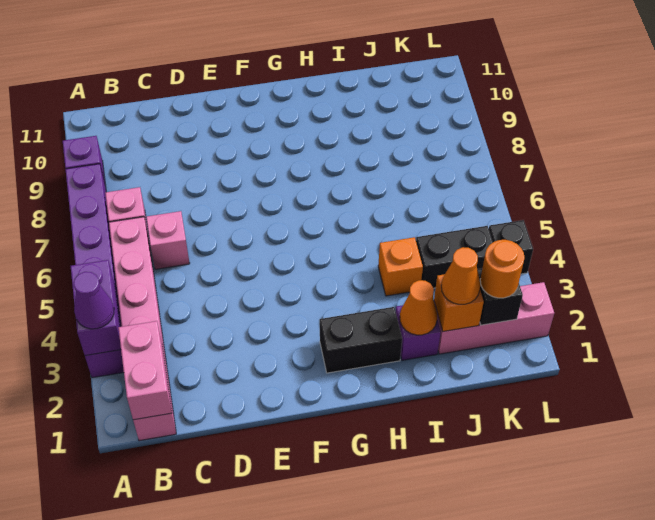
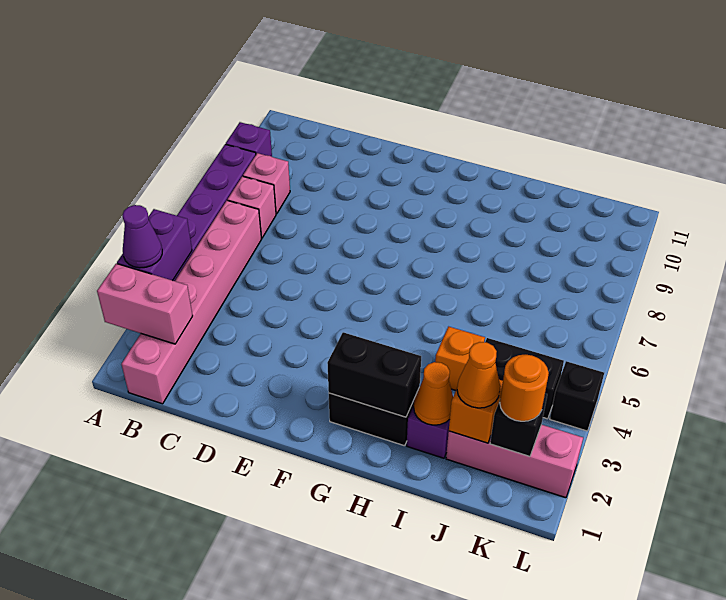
pink brick B1:B2 level 2 -> pink brick A2:B2 level 2
pink brick C6 level 1 -> pink brick B8 level 1
none -> black brick G2:H2 level 2

